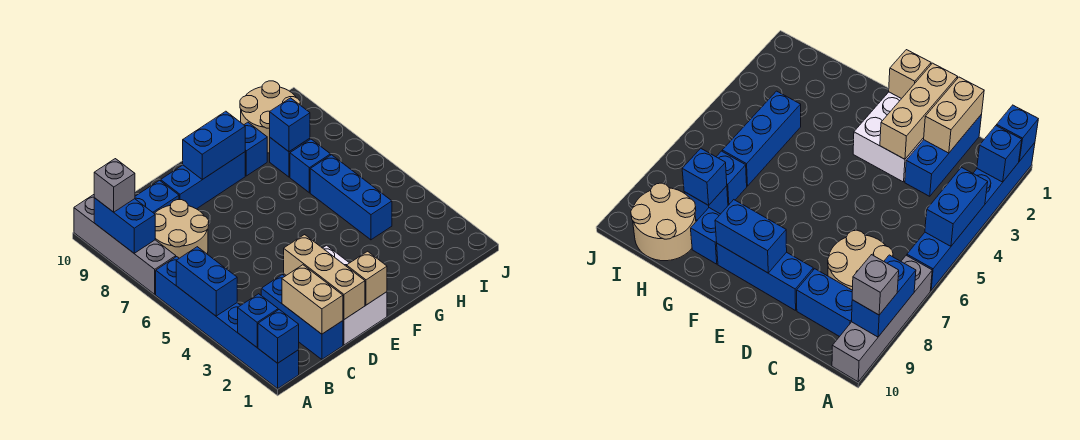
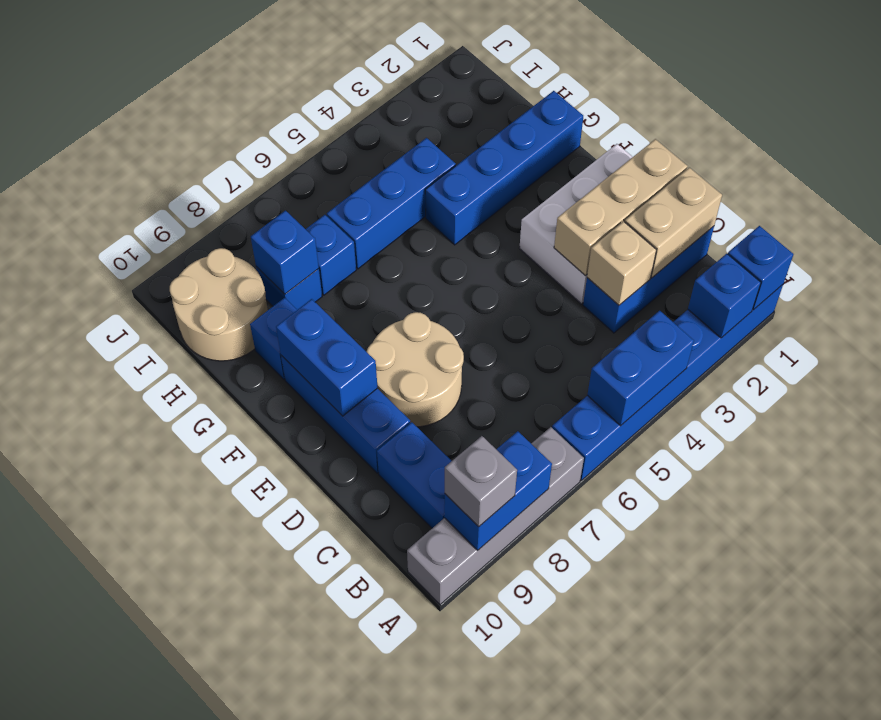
tan round brick B7:C8 level 1 -> tan round brick D7:E8 level 1
tan brick E1 level 2 -> tan brick C3 level 2
none -> blue brick G1:G4 level 1

